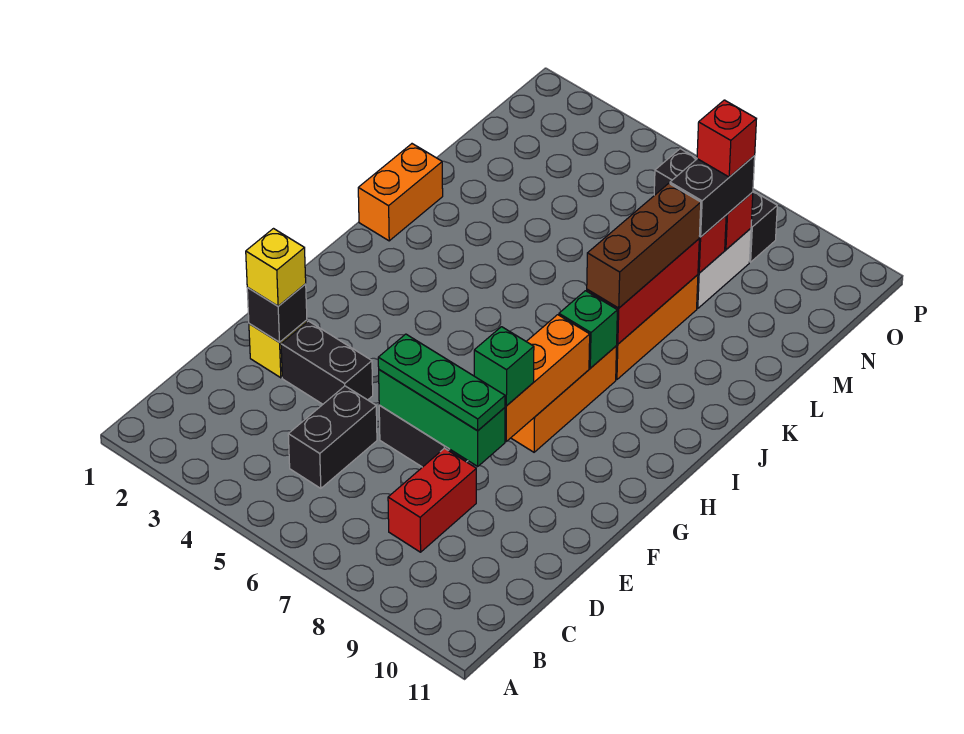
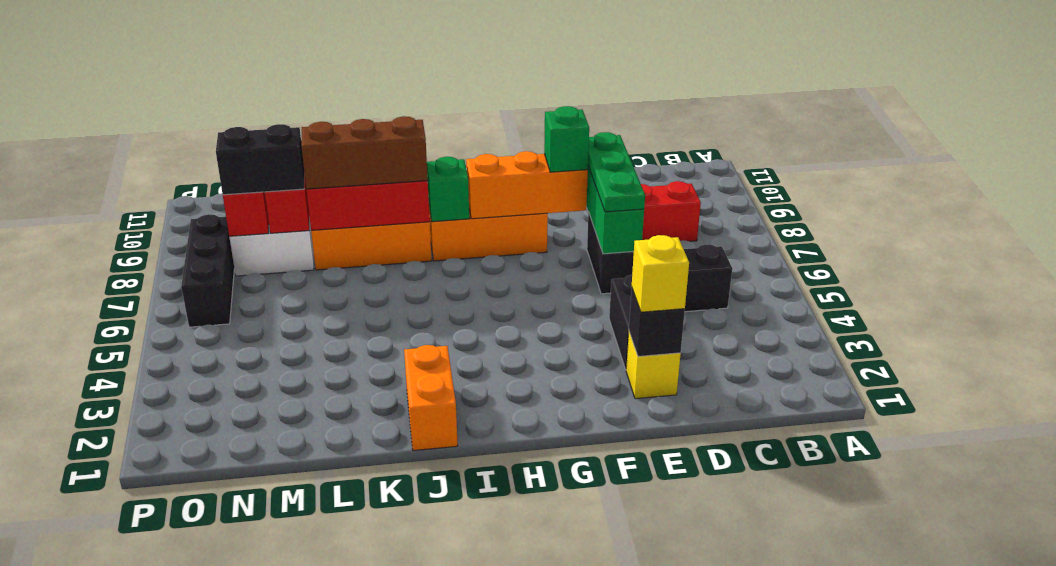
orange brick J1:K1 level 1 -> orange brick J1:J2 level 1
red brick N8 level 4 -> none

